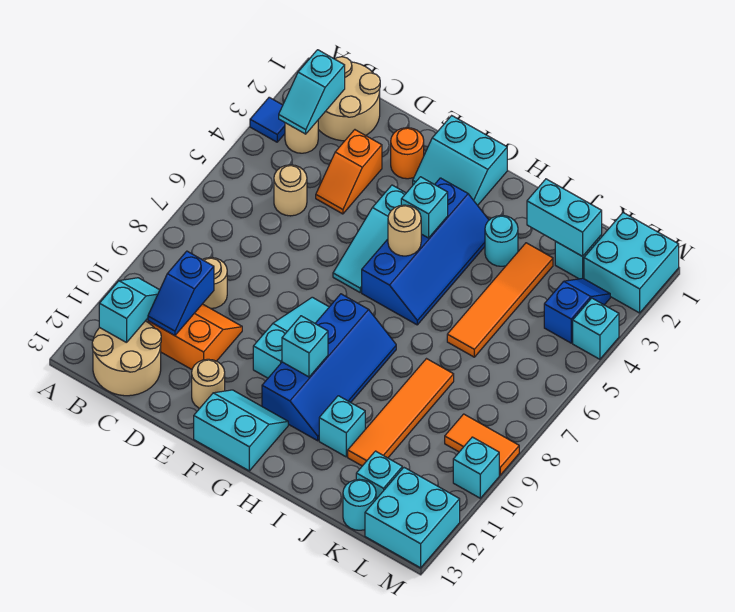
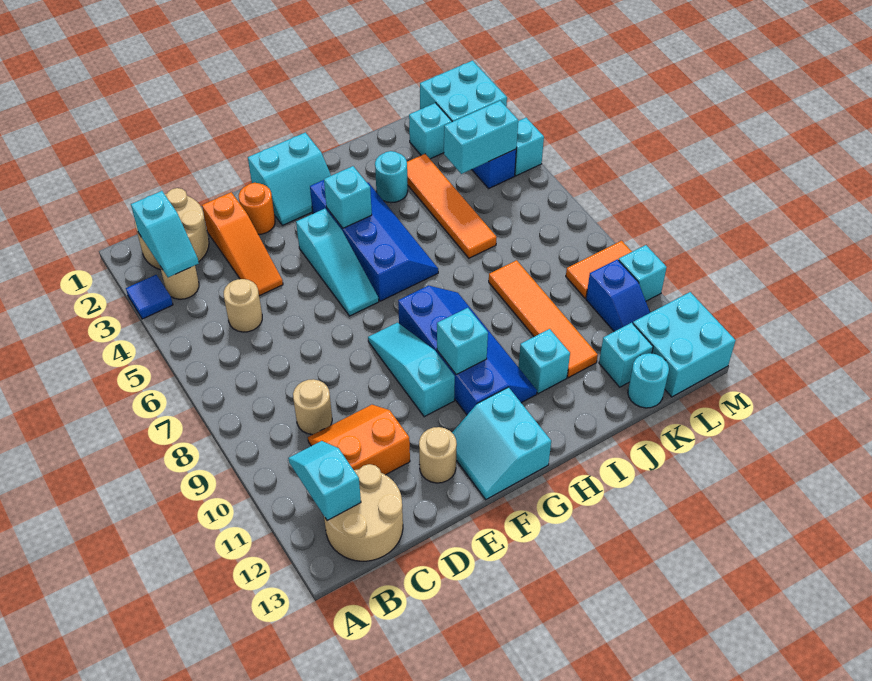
blue slope C10:C11 level 2 top 10 -> blue slope L10:L11 level 1 top 10
orange slope D3:D4 level 1 top 3 -> orange slope D2:D4 level 1 top 2
cyan slope F12:G13 level 1 top 13 -> cyan slope F12:G13 level 1 top G
tan round brick G5 level 2 -> none
cyan brick J2:K2 level 2 -> cyan brick K4:L4 level 2

